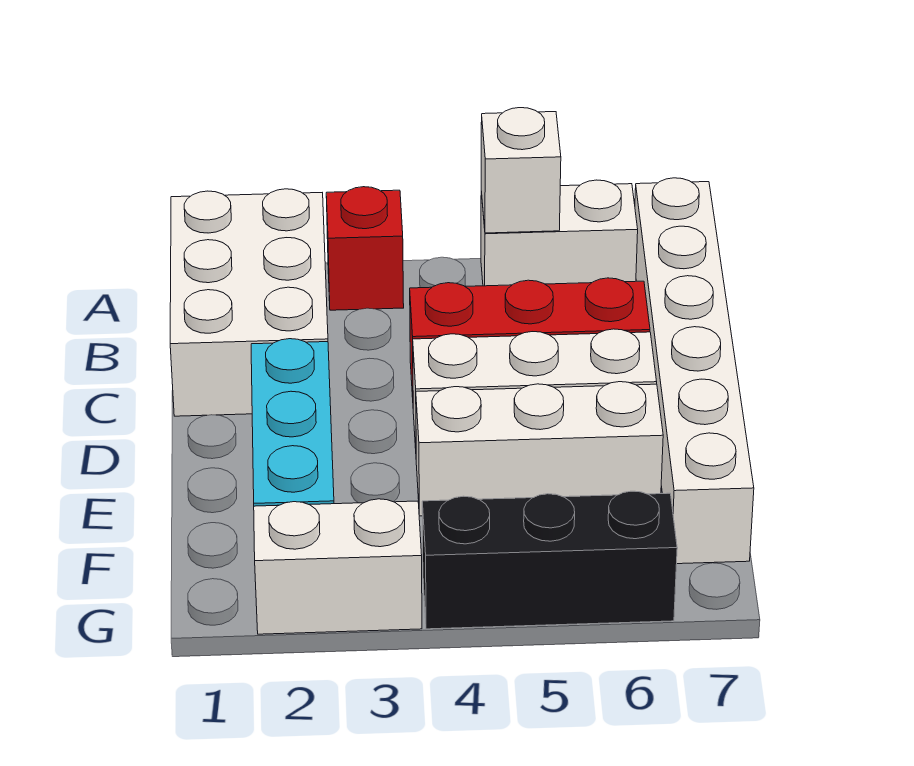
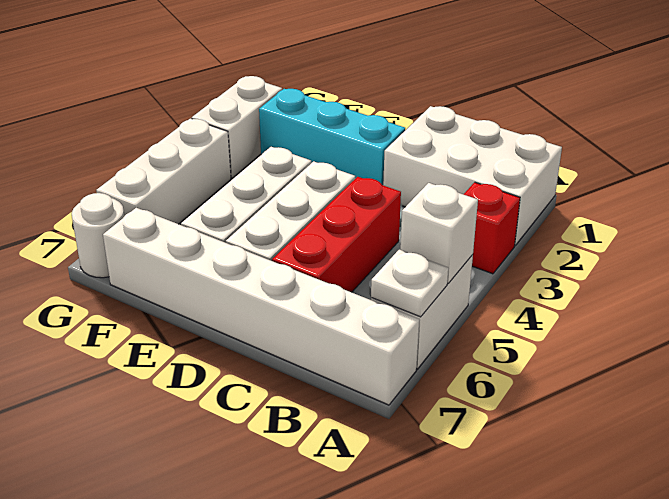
none -> white plate A6 level 2
black brick G4:G6 level 1 -> white brick G4:G6 level 1
none -> white round brick G7 level 1

